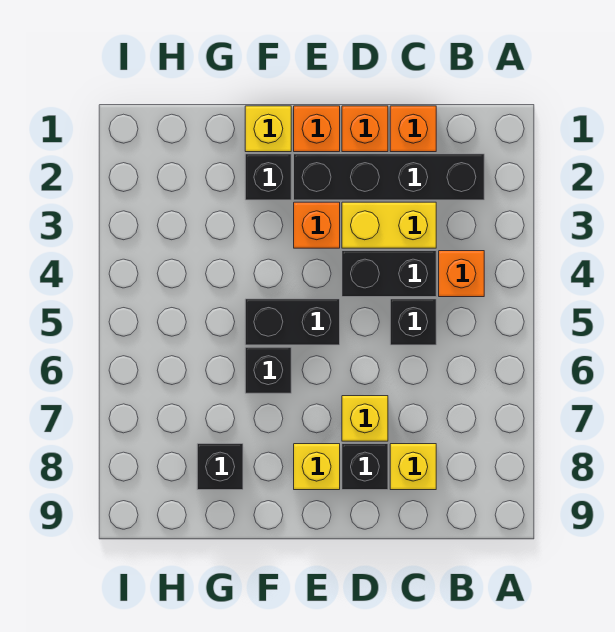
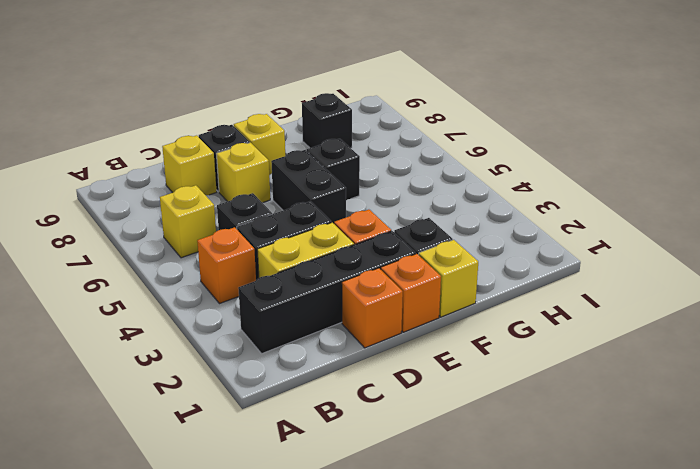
none -> yellow brick B6 level 1
orange brick C1 level 1 -> none
black brick E5:F5 level 1 -> black brick E5:E6 level 1

